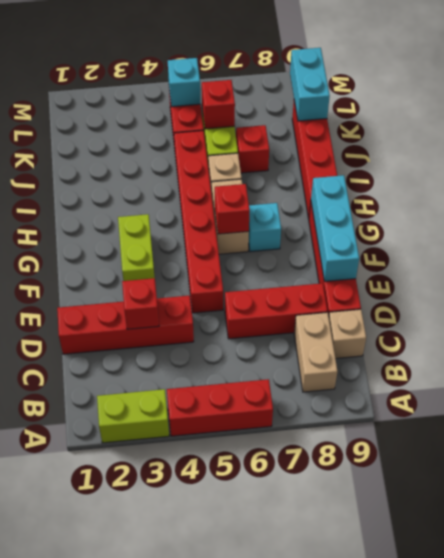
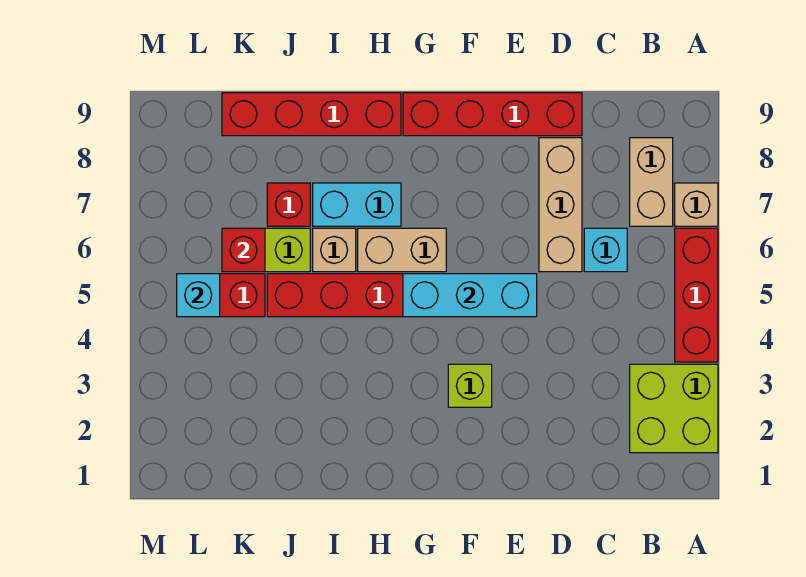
lime brick A2:A3 level 1 -> lime brick A2:B3 level 1
tan brick B8:C8 level 1 -> tan brick B7:B8 level 1
tan brick C9 level 1 -> tan brick A7 level 1
red brick D1:D4 level 1 -> none
red brick D3 level 2 -> none
red brick D6:D8 level 1 -> tan brick D6:D8 level 1
cyan brick E9:G9 level 2 -> cyan brick E5:G5 level 2
lime brick F3:G3 level 1 -> lime brick F3 level 1
red brick G6 level 2 -> none
cyan brick G7 level 1 -> cyan brick C6 level 1
cyan brick K9:L9 level 2 -> cyan brick H7:I7 level 1

